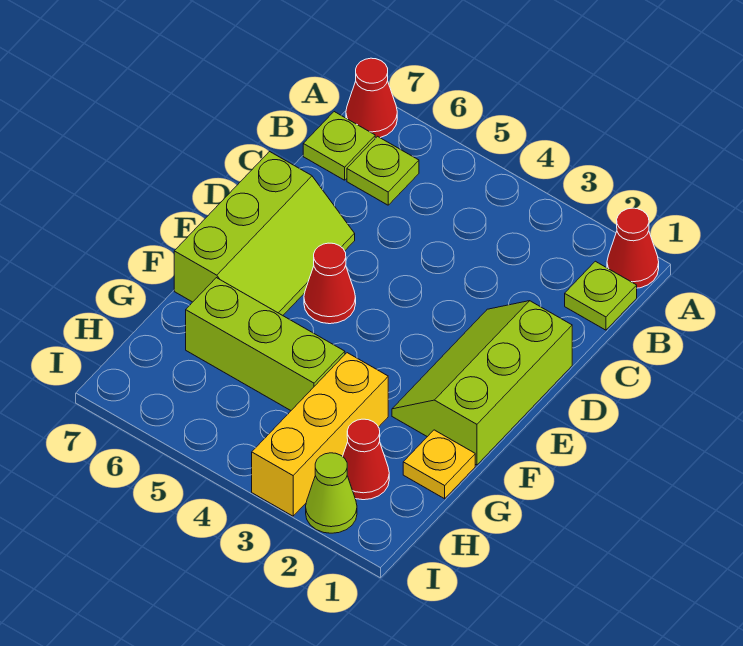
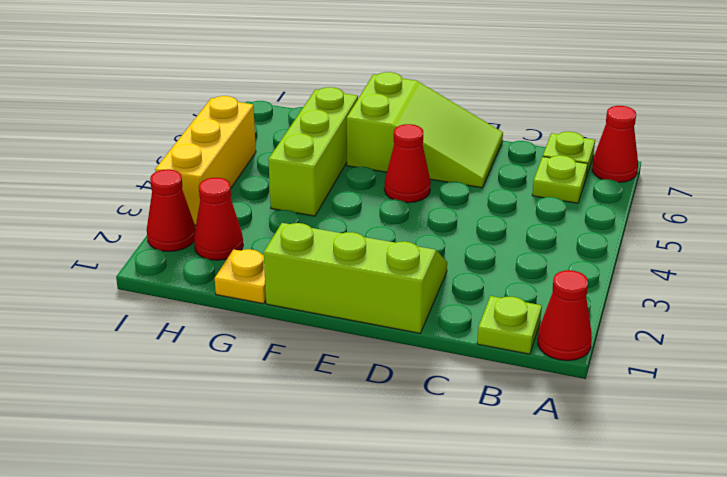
lime slope D6:F7 level 1 top 7 -> lime slope D6:F7 level 1 top F
yellow brick G3:I3 level 1 -> yellow brick I3:I5 level 1
lime cone I2 level 1 -> red cone I2 level 1

